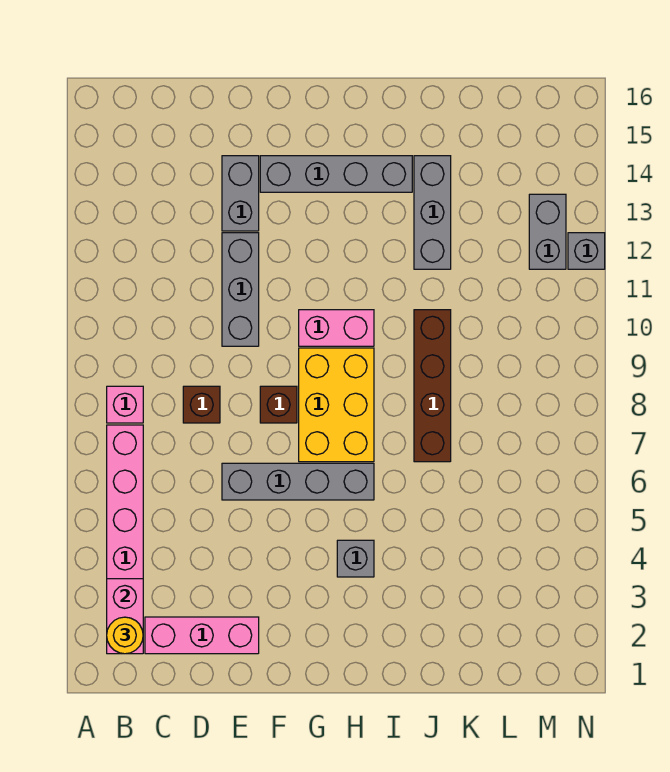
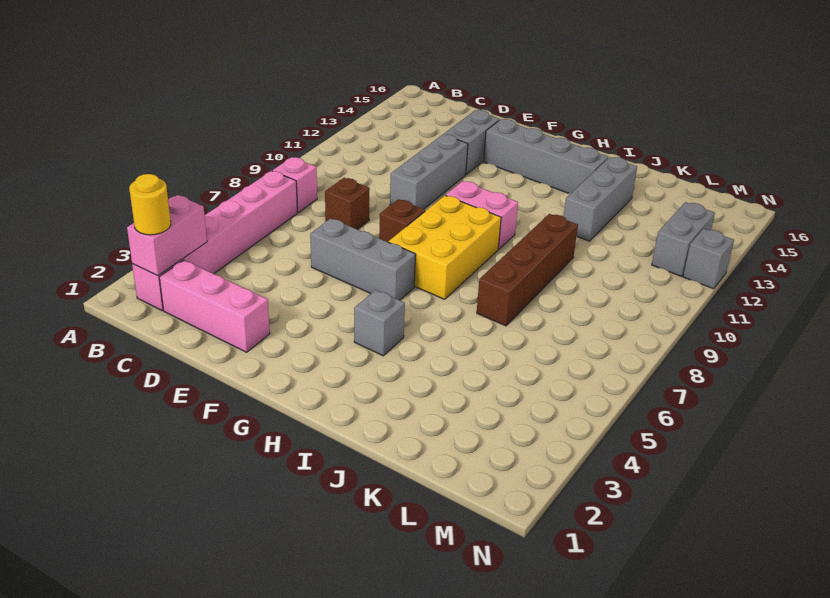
grey brick E6:H6 level 1 -> grey brick E6:G6 level 1

